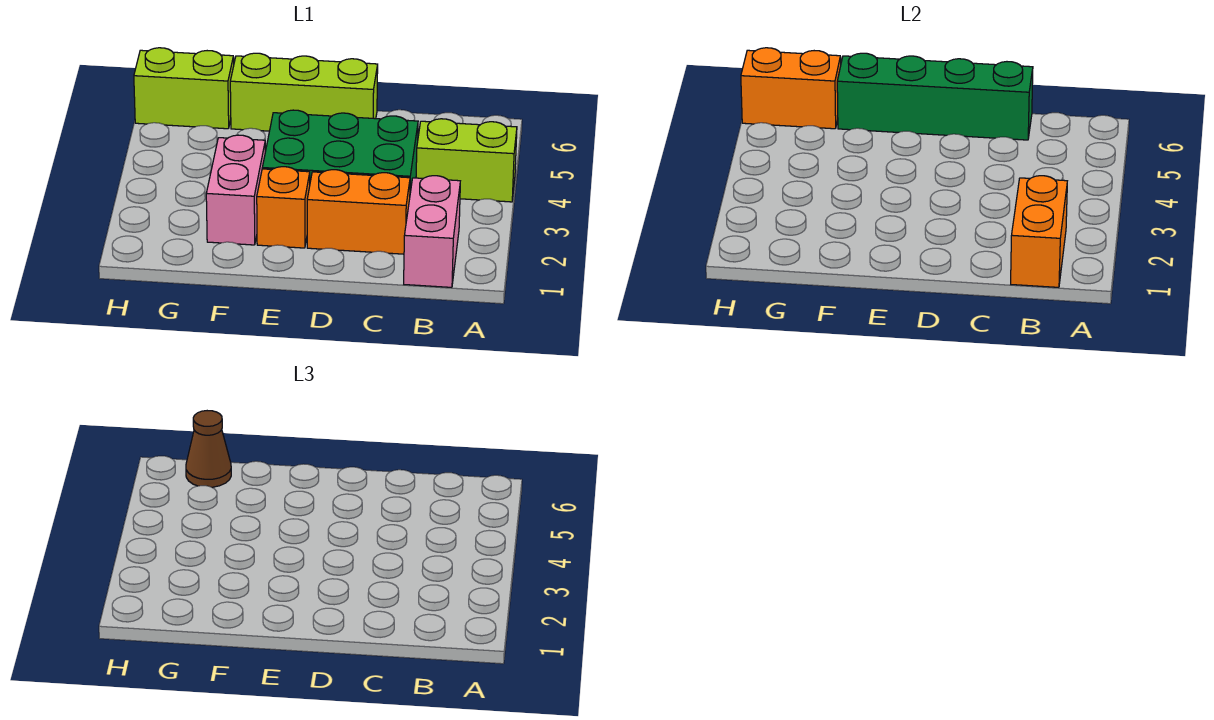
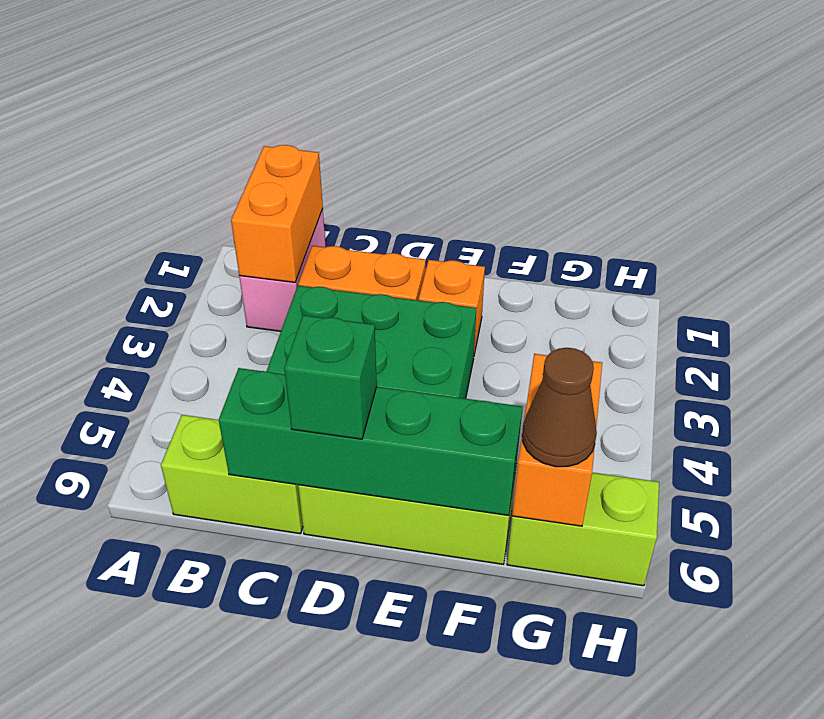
lime brick A4:B4 level 1 -> lime brick B6:C6 level 1
none -> green brick D6 level 3
pink brick F2:F3 level 1 -> none
orange brick G6:H6 level 2 -> orange brick G5:G6 level 2

